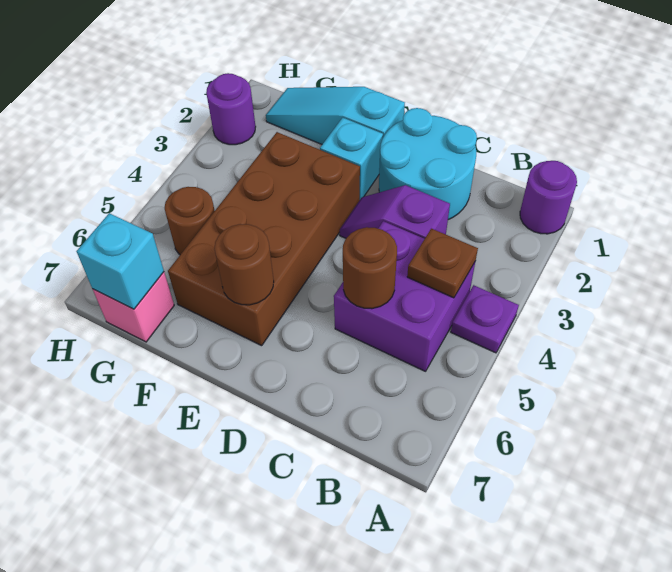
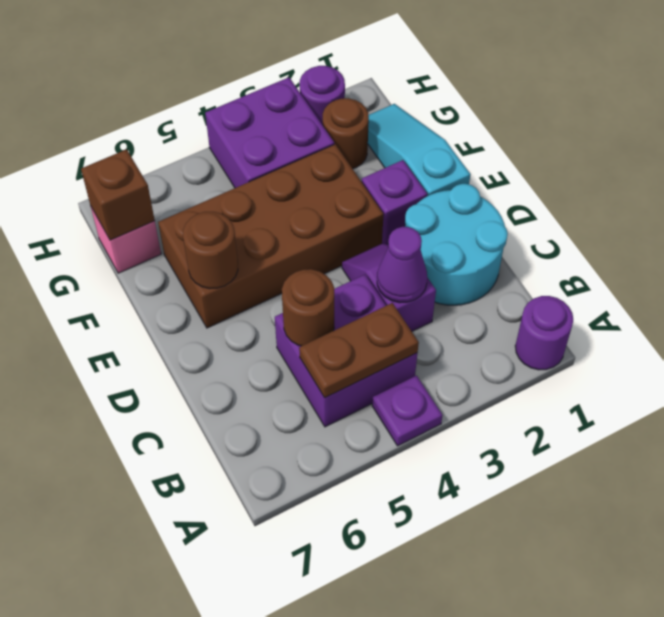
brown plate B4 level 2 -> brown plate B4:B5 level 2
none -> purple cone C3 level 2
cyan brick E2 level 1 -> purple brick E2 level 1
none -> purple brick G3:H4 level 1
brown round brick G5 level 1 -> brown round brick G2 level 1
cyan brick G7 level 2 -> brown brick G7 level 2

